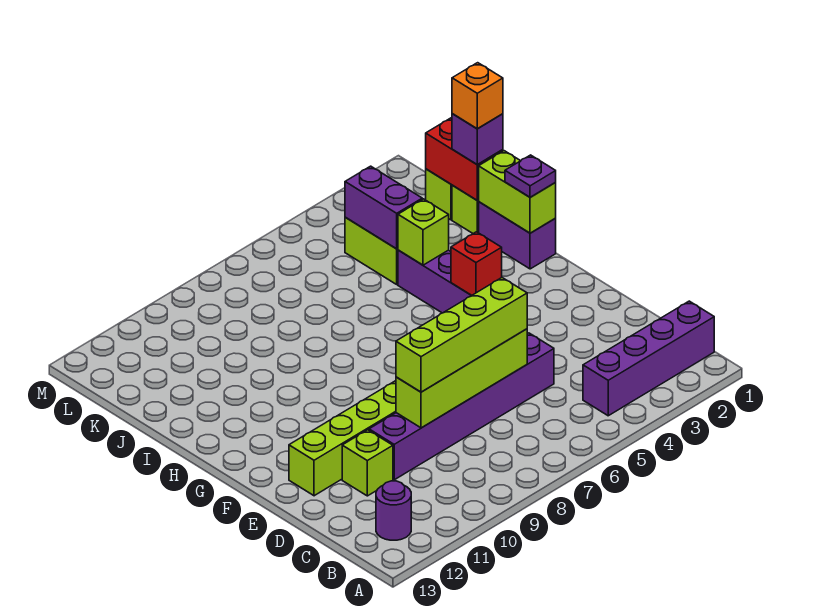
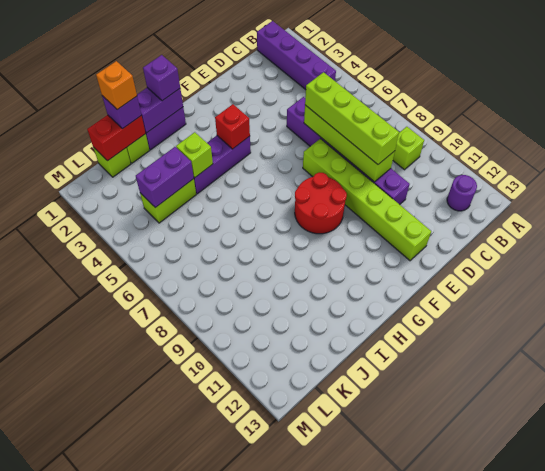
lime brick D11 level 1 -> lime brick B9 level 1
none -> red round brick F8:G9 level 1
lime brick H1:I1 level 2 -> purple brick H1:I1 level 2
purple plate H1 level 3 -> purple brick H1 level 3

